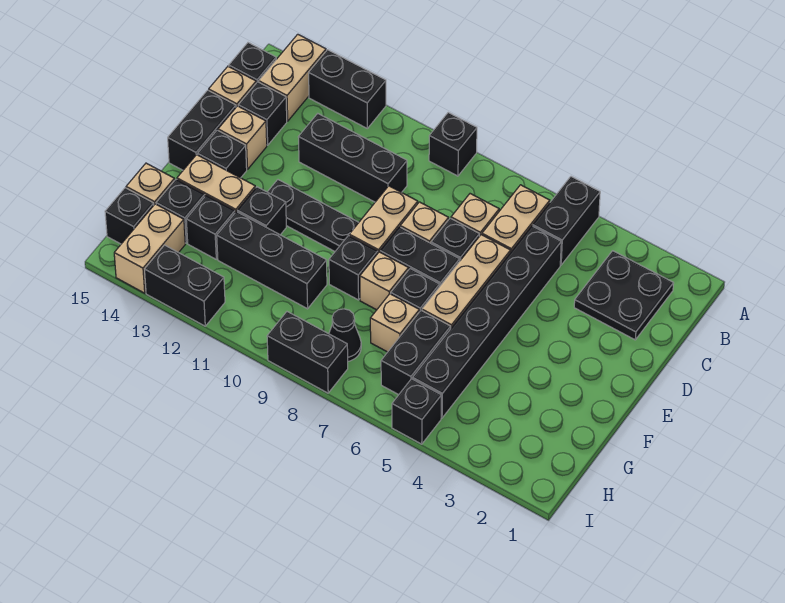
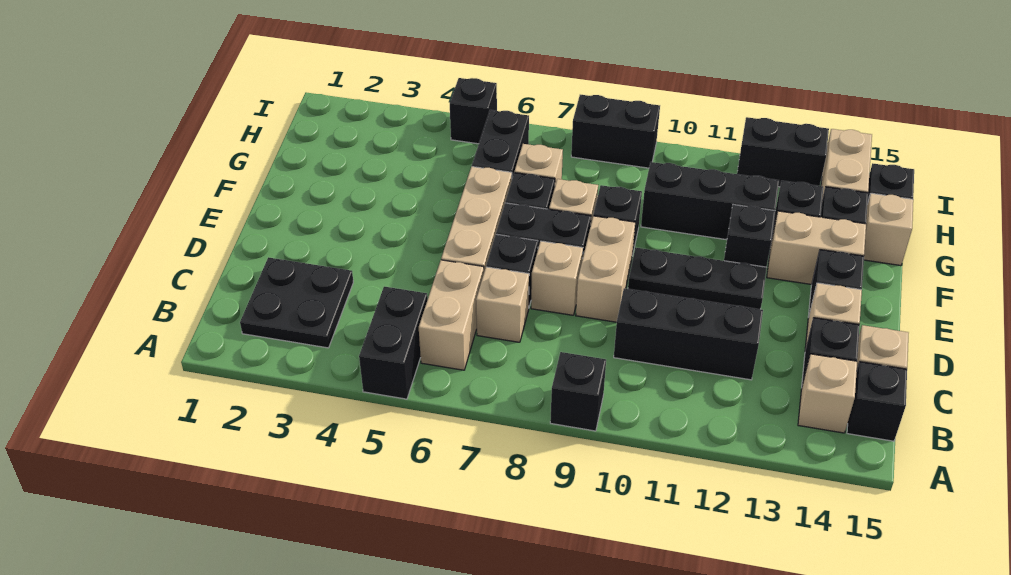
black brick A12:A13 level 1 -> none
tan brick A14:B14 level 1 -> tan brick B14 level 1
black brick C5:H5 level 1 -> none
black brick D15:E15 level 1 -> none
black cone H8 level 1 -> none

